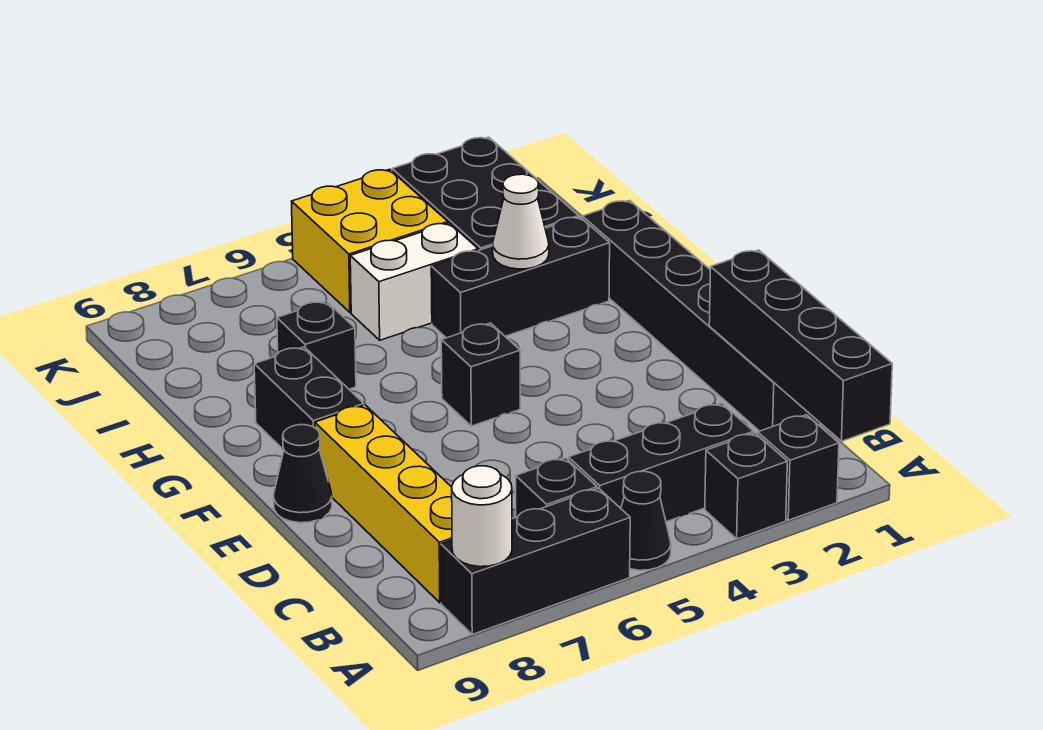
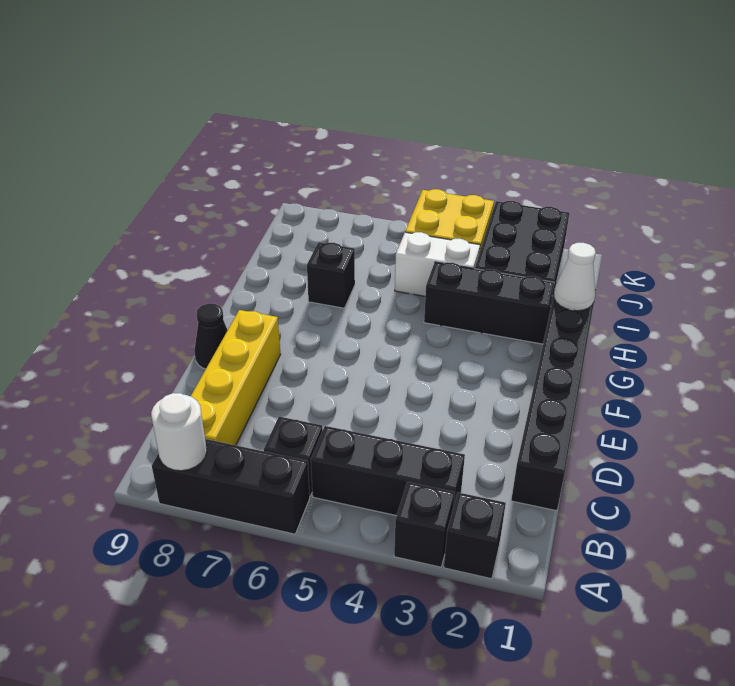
black brick A1:D1 level 2 -> none
black cone A5 level 1 -> none
black brick F5 level 1 -> none
black brick F8:G8 level 1 -> none
white cone H3 level 2 -> white cone H1 level 2

